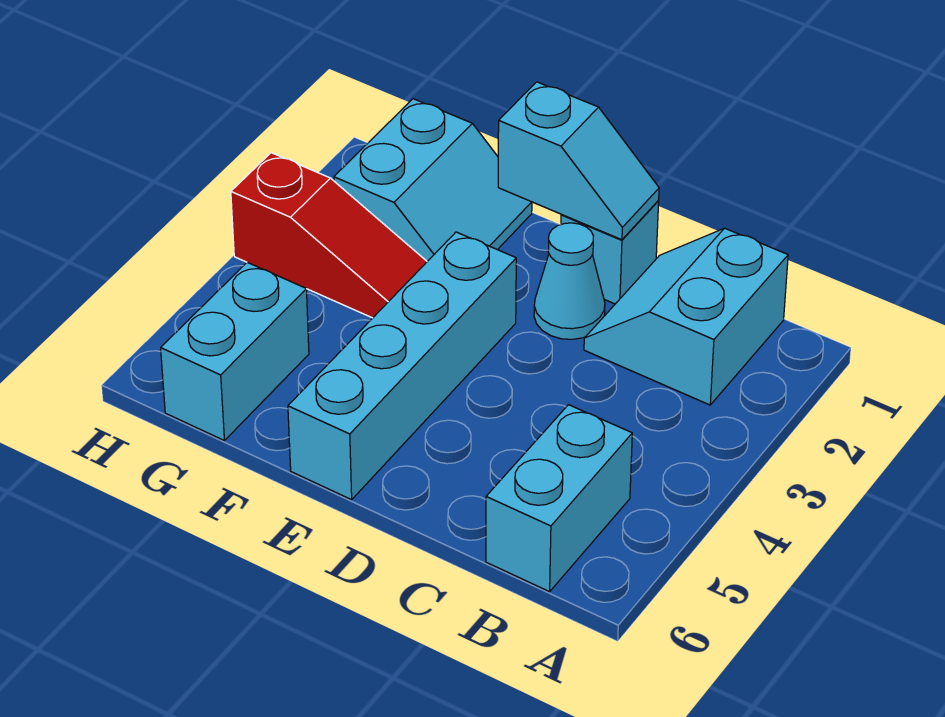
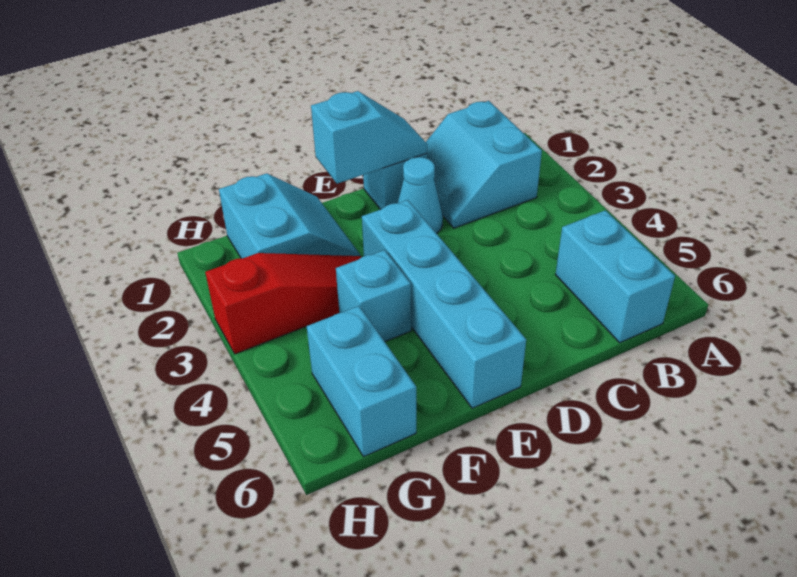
none -> cyan brick F4 level 1

